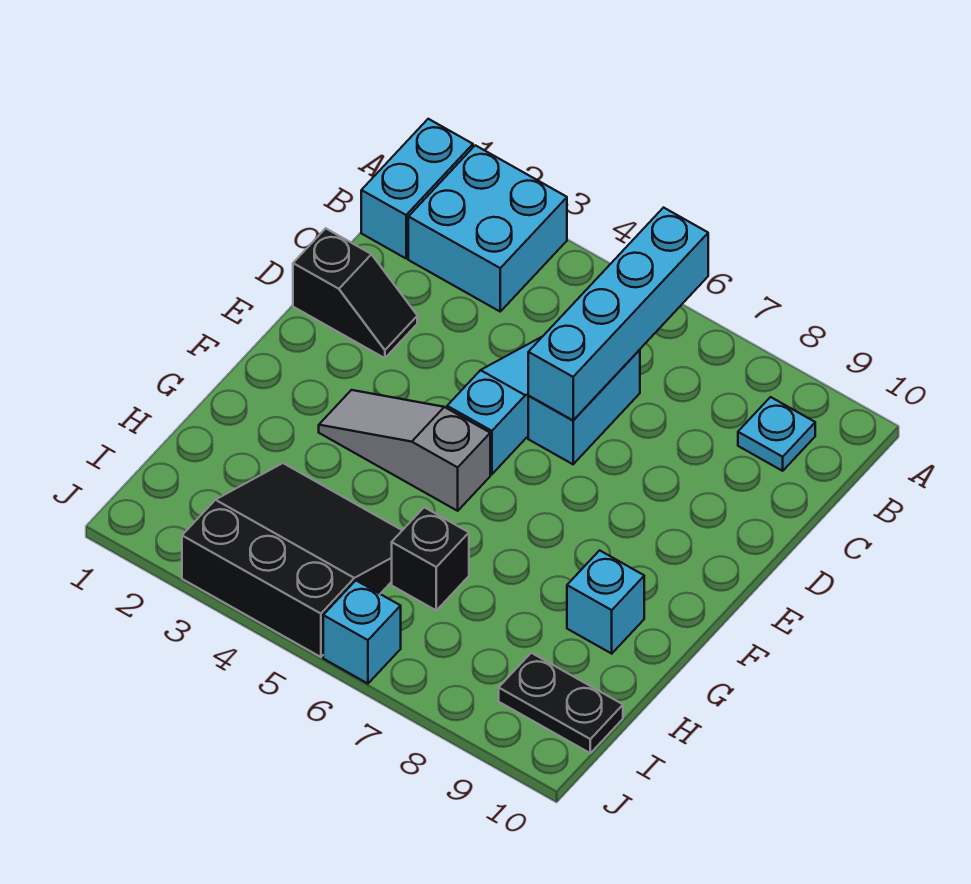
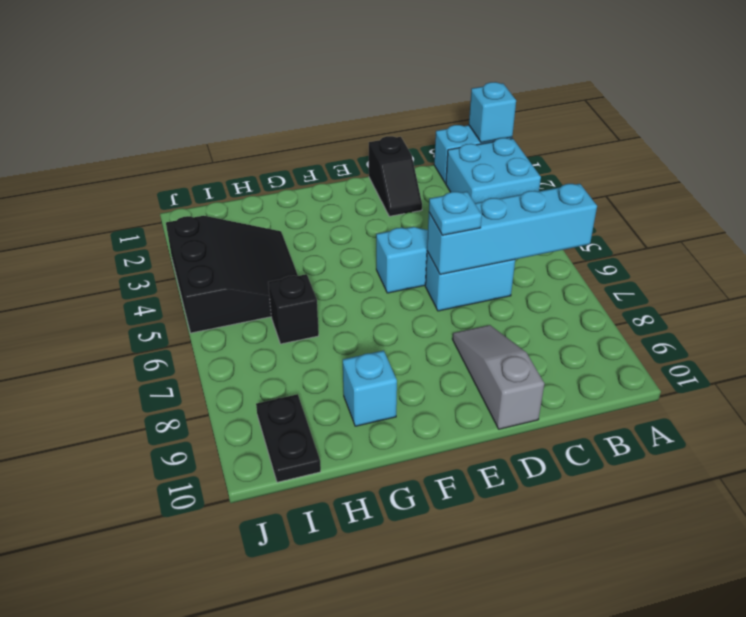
cyan plate B9 level 1 -> cyan plate D6 level 3
grey slope F3:F5 level 1 top 5 -> grey slope D8:D10 level 1 top 10
cyan brick J6 level 1 -> cyan brick A1 level 2

